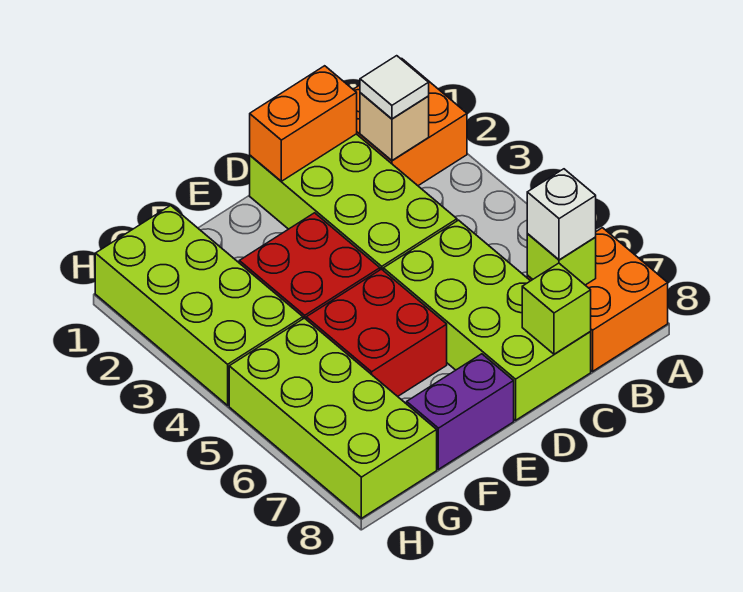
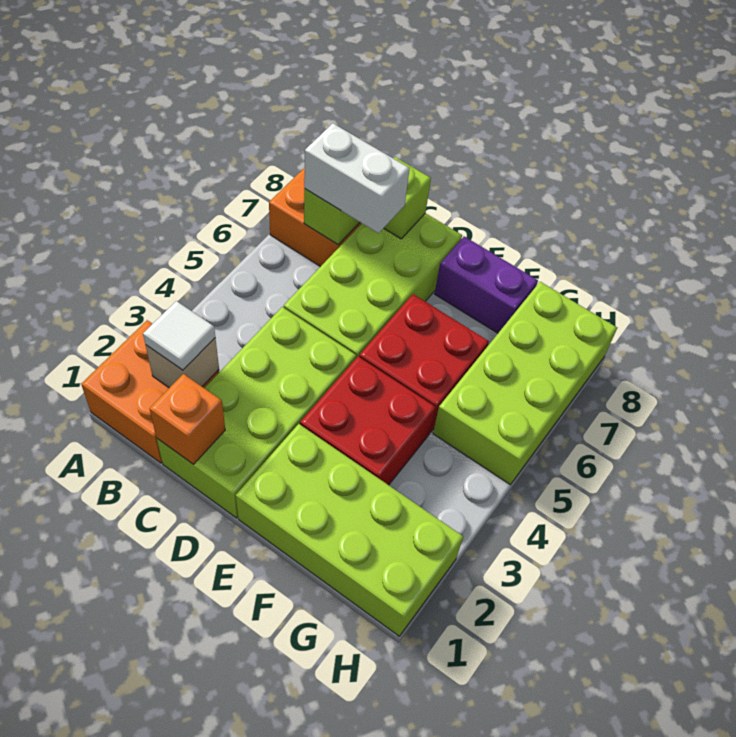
white brick B7 level 3 -> white brick B7:C7 level 3
orange brick C1:D1 level 2 -> orange brick C1 level 2
lime brick G1:H4 level 1 -> lime brick E1:H2 level 1

